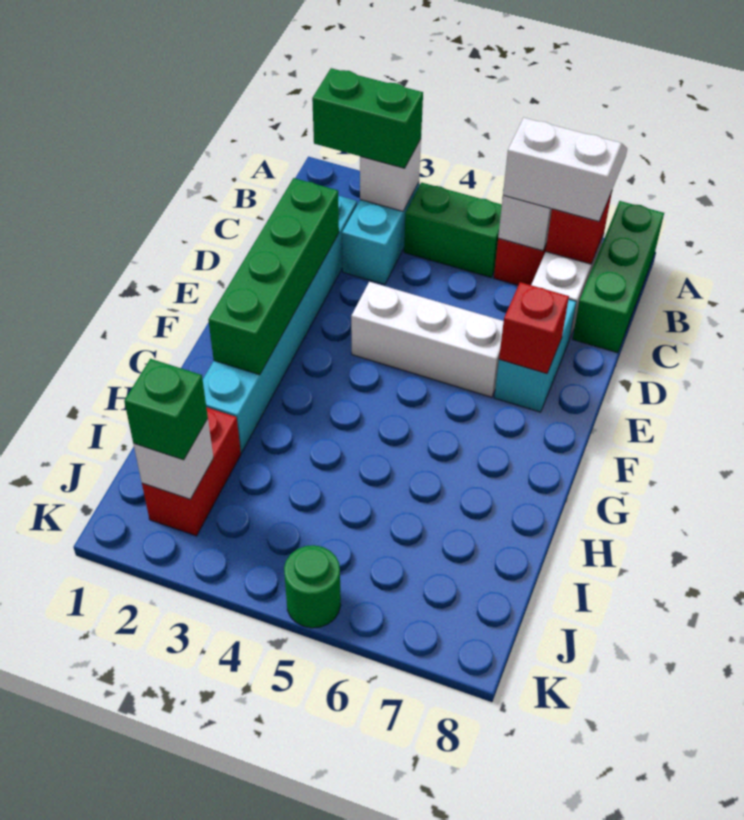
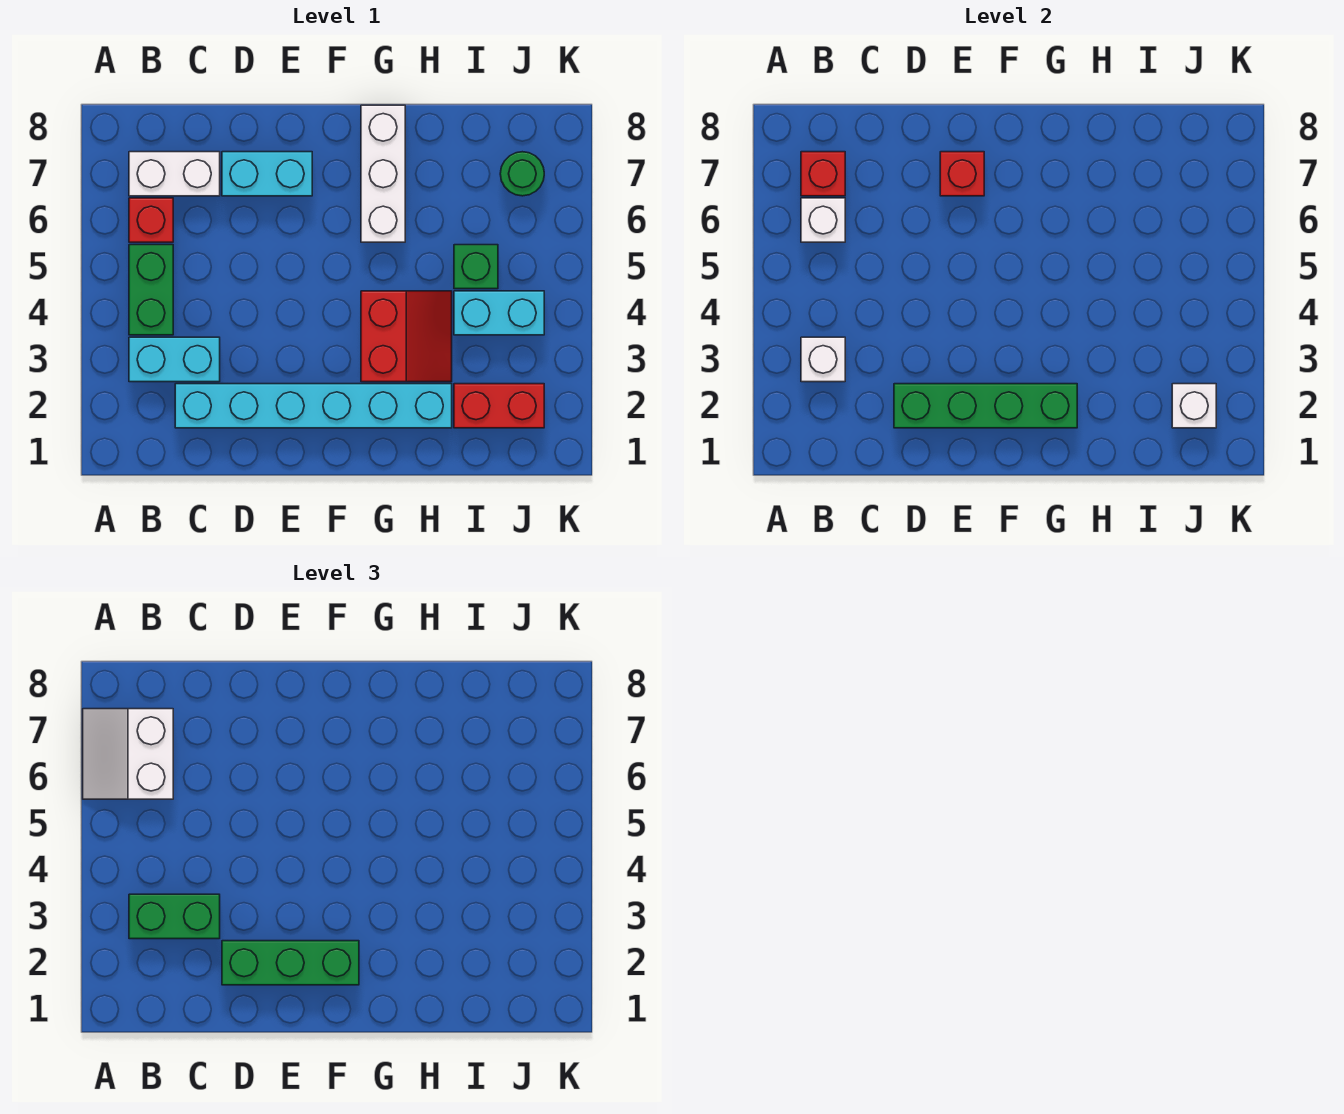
green brick A8:C8 level 1 -> green brick D2:F2 level 3
green brick B2:B3 level 3 -> green brick B3:C3 level 3
white brick E4:E6 level 1 -> white brick G6:G8 level 1
none -> red slope G3:H4 level 1 top G
none -> cyan brick I4:J4 level 1
green brick J2 level 3 -> green brick I5 level 1
green round brick K5 level 1 -> green round brick J7 level 1

